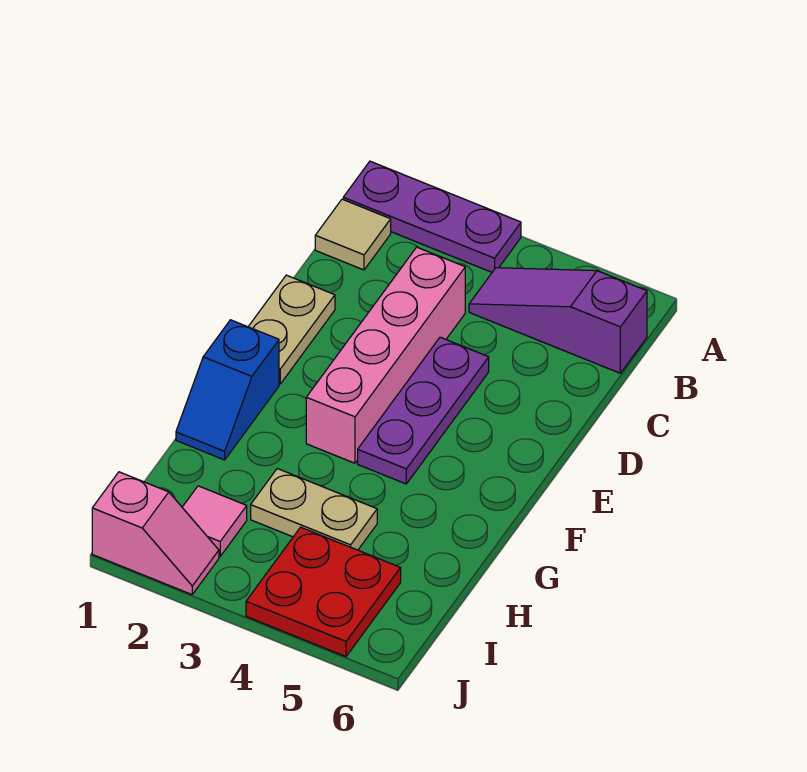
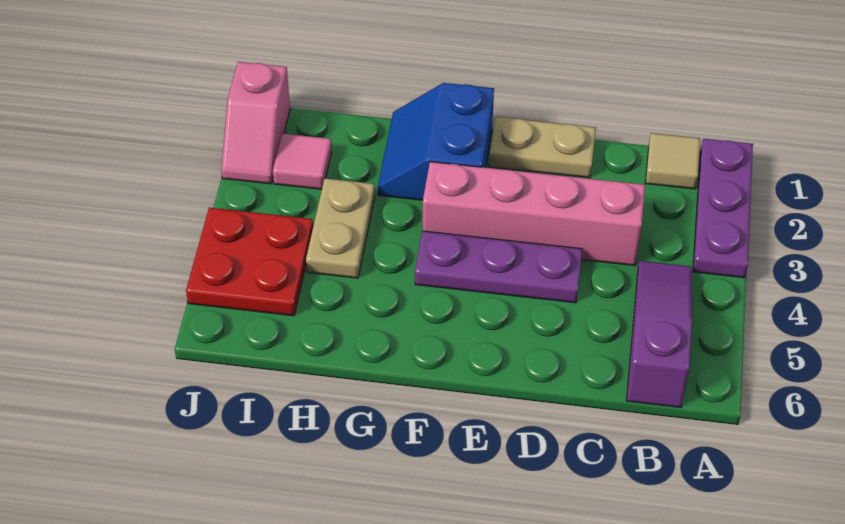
blue slope F1:G1 level 1 top F -> blue slope F1:G2 level 1 top F

